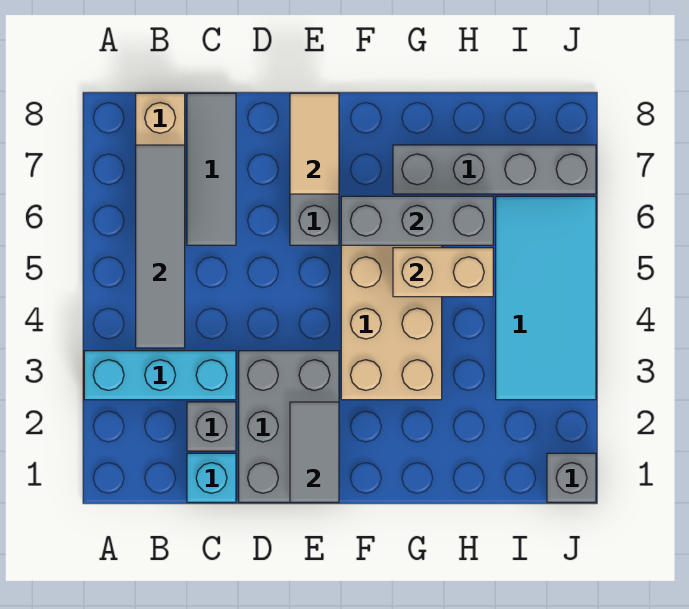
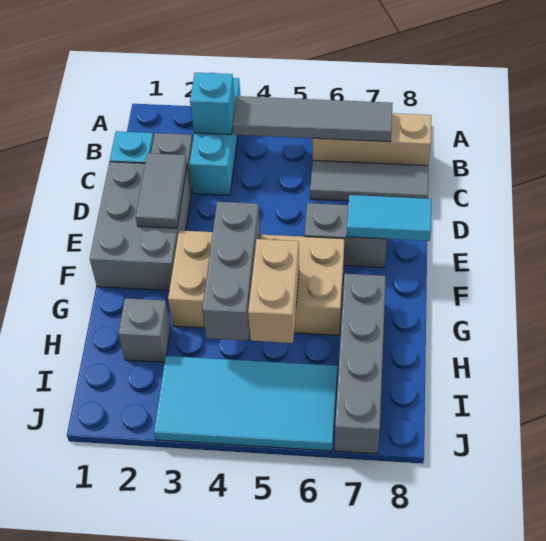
none -> cyan brick B3 level 2
grey brick D1:E3 level 1 -> grey brick D1:F2 level 1
grey tile E1:E2 level 2 -> grey tile D2:E2 level 2
tan tile E7:E8 level 2 -> cyan tile E7:E8 level 2
grey brick F6:H6 level 2 -> grey brick F4:H4 level 2
grey brick J1 level 1 -> grey brick H2 level 1

